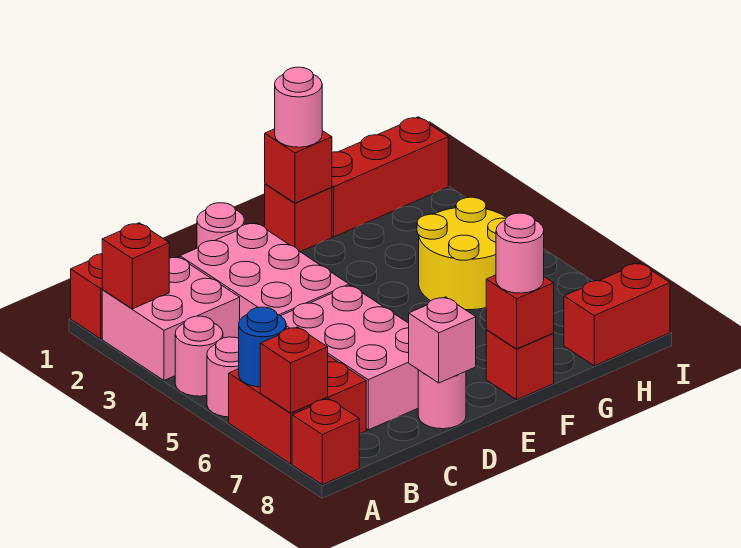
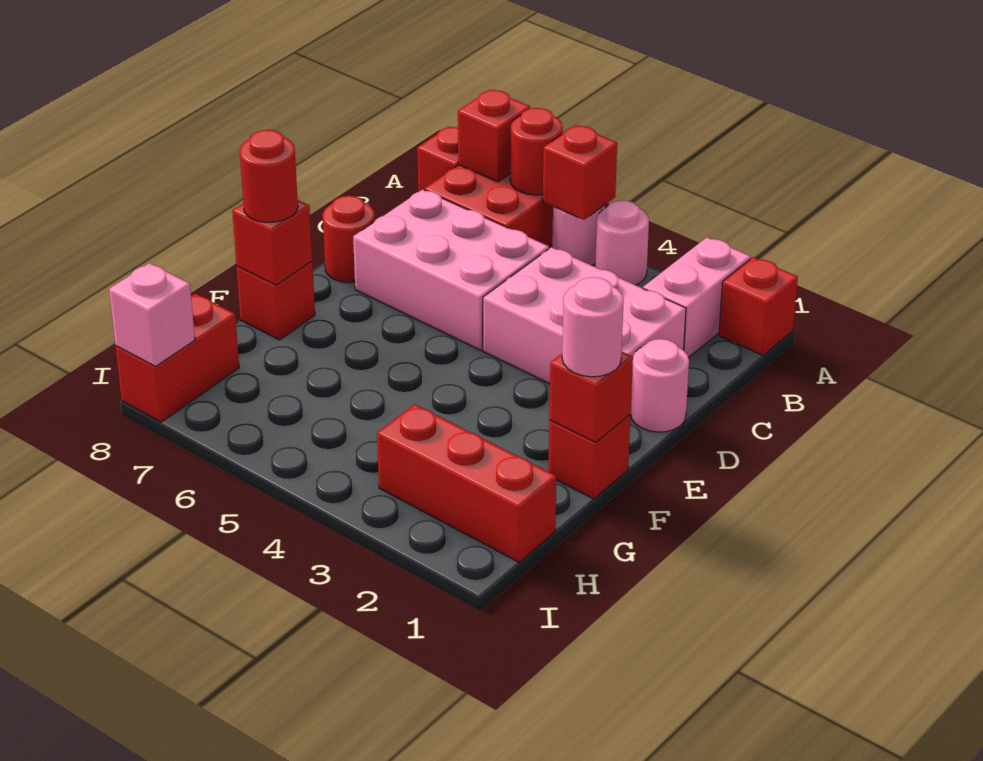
pink brick A2:B3 level 1 -> pink brick A2:B2 level 1
red brick A2 level 2 -> red brick A5 level 2
blue round brick A6 level 2 -> red round brick A6 level 2
pink round brick D8 level 1 -> red round brick D8 level 1
pink brick D8 level 2 -> pink brick I8 level 2
pink round brick F8 level 3 -> red round brick F8 level 3
red brick G1:I1 level 1 -> red brick H1:H3 level 1
yellow round brick G4:H5 level 1 -> none

